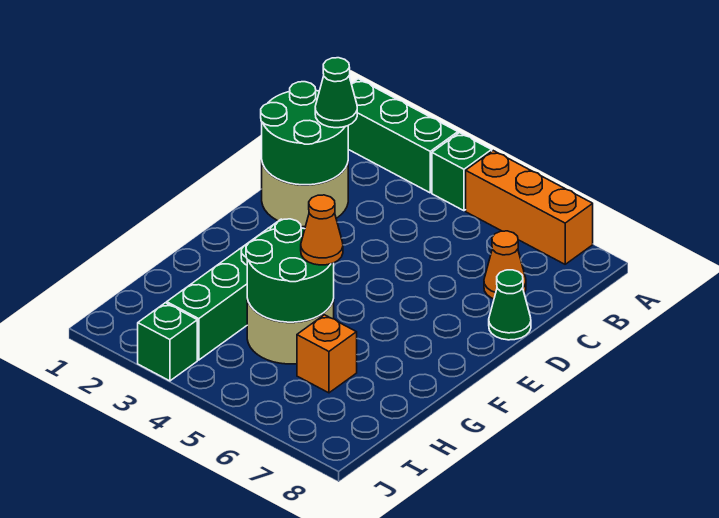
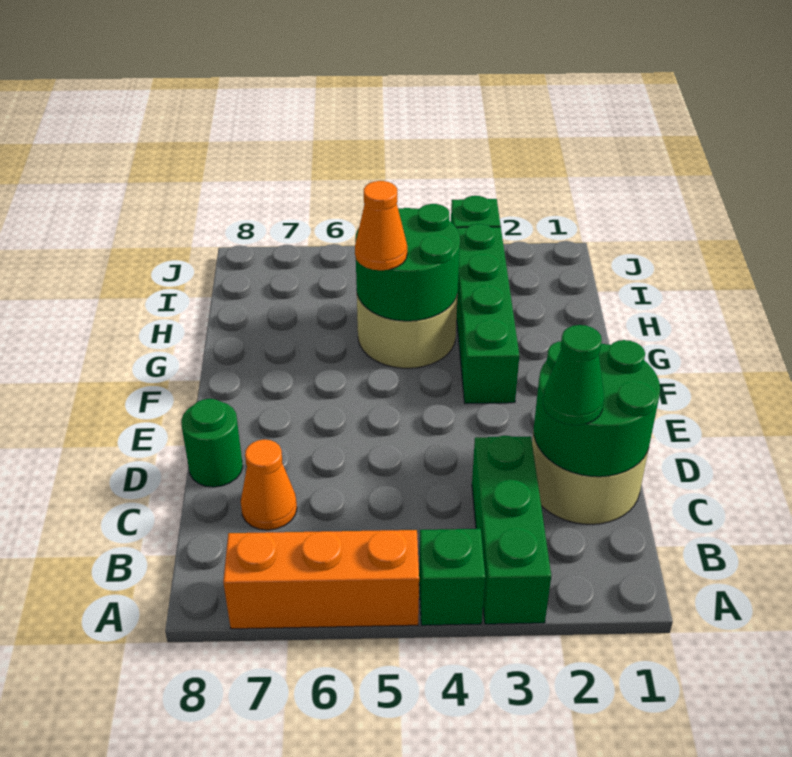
green brick A1:A3 level 1 -> green brick A3:C3 level 1
green cone D8 level 1 -> green round brick D8 level 1
orange brick H6 level 1 -> none

